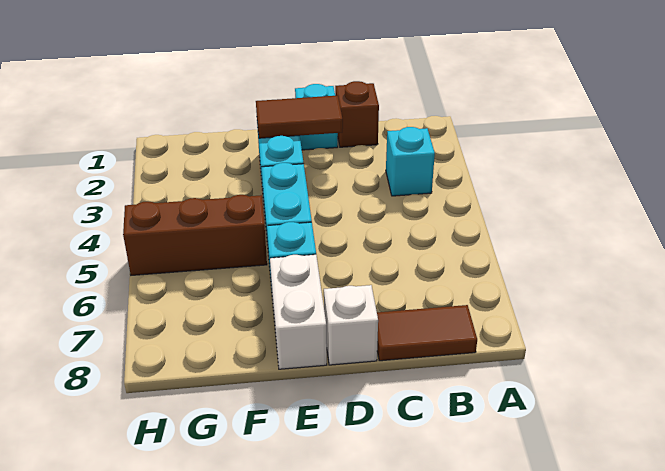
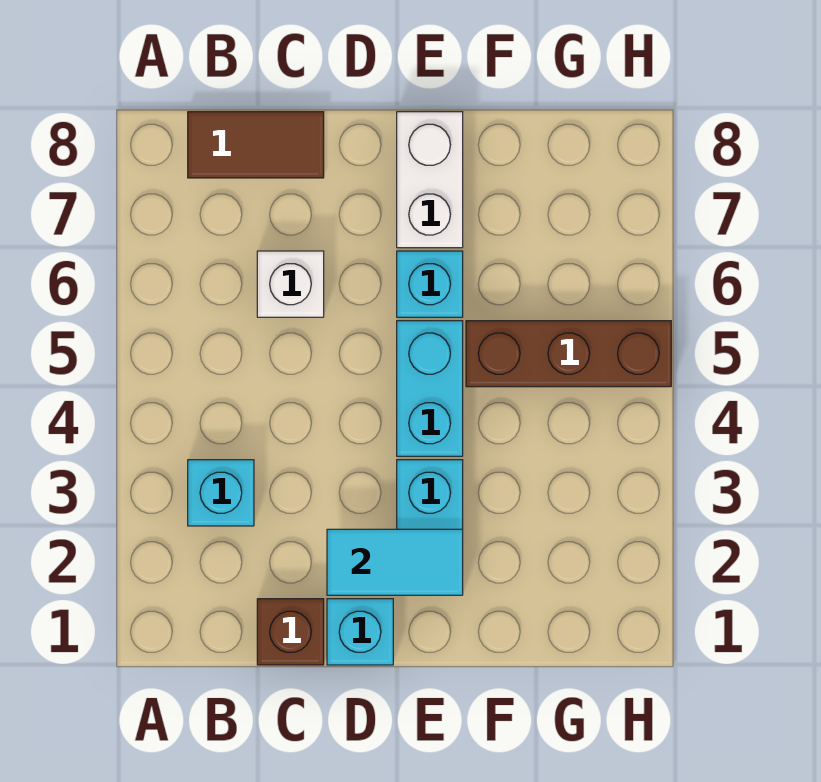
brown tile D2:E2 level 2 -> cyan tile D2:E2 level 2
white brick D8 level 1 -> white brick C6 level 1

